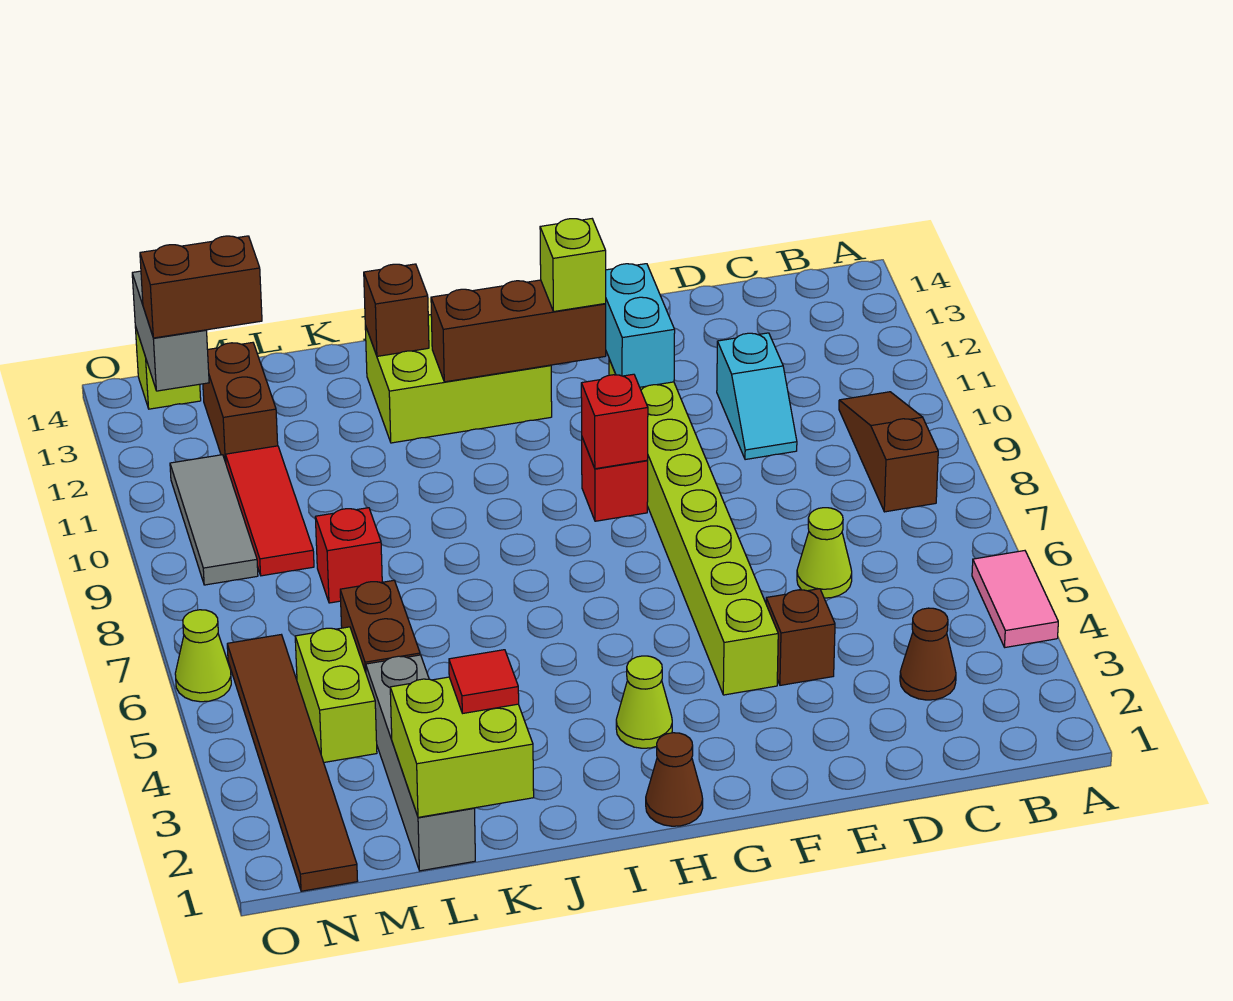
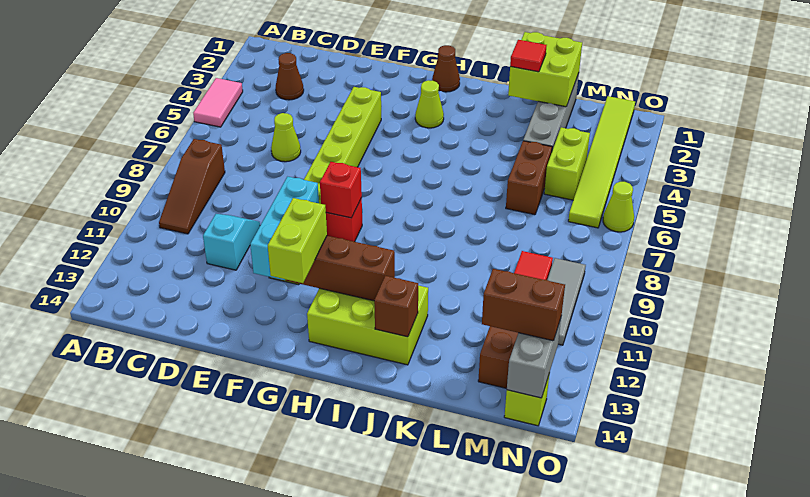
brown brick E4 level 1 -> none
cyan brick F11:F12 level 2 -> cyan brick F10:F12 level 2
lime brick G12 level 3 -> lime brick G12:G13 level 3
red brick L8 level 1 -> none
brown tile N1:N6 level 1 -> lime tile N1:N6 level 1

